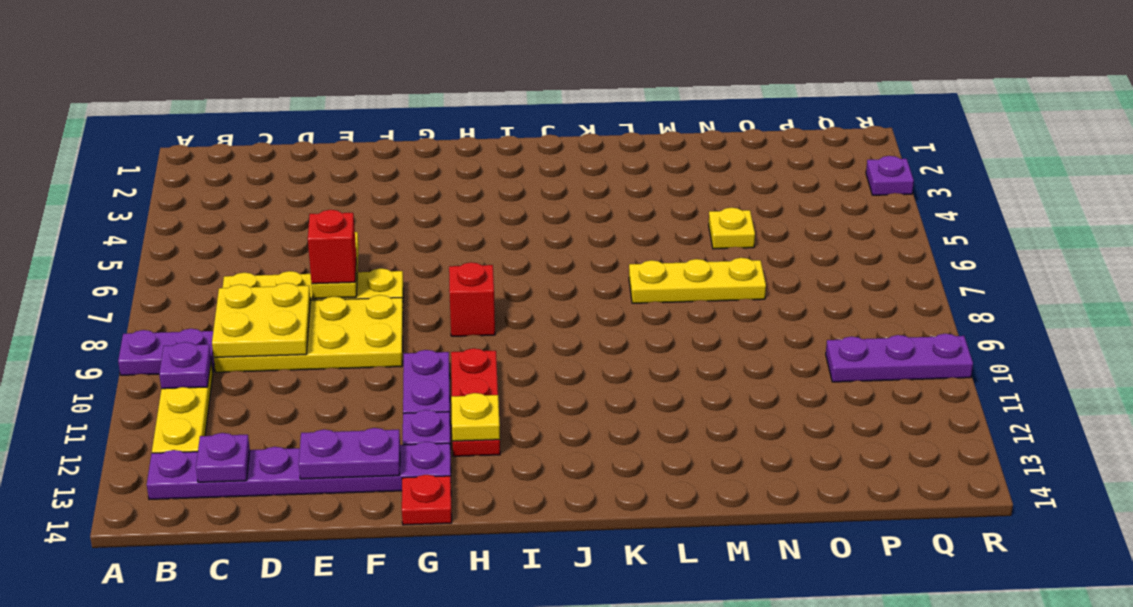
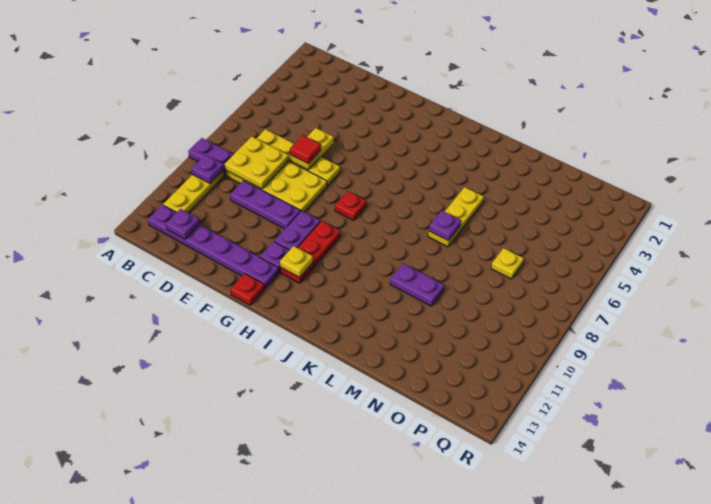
red brick E7 level 3 -> red tile E7 level 3
purple plate E13:F13 level 2 -> purple plate L10:M10 level 1
red brick H8 level 1 -> red plate H8 level 1
yellow plate L7:N7 level 1 -> yellow plate L5:L7 level 1
yellow plate N5 level 1 -> yellow plate O7 level 1
purple plate P10:R10 level 1 -> purple plate D10:F10 level 1
purple plate R3 level 1 -> purple plate L7 level 2

